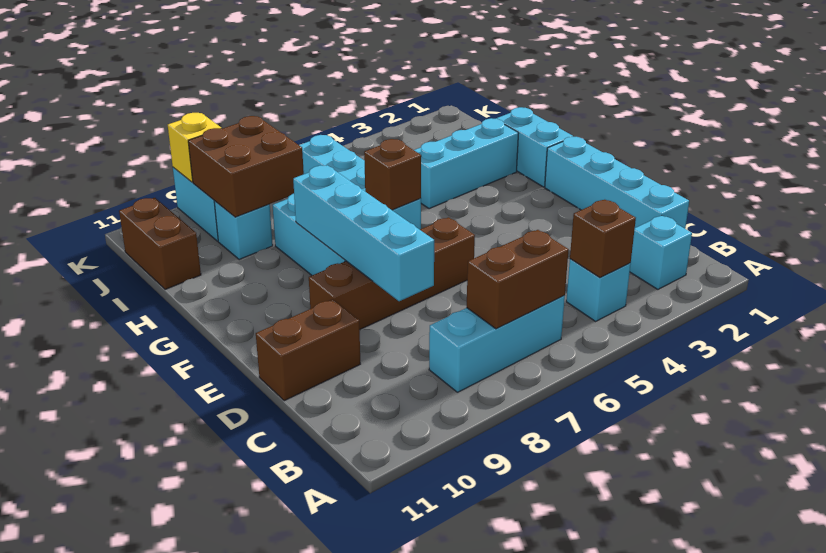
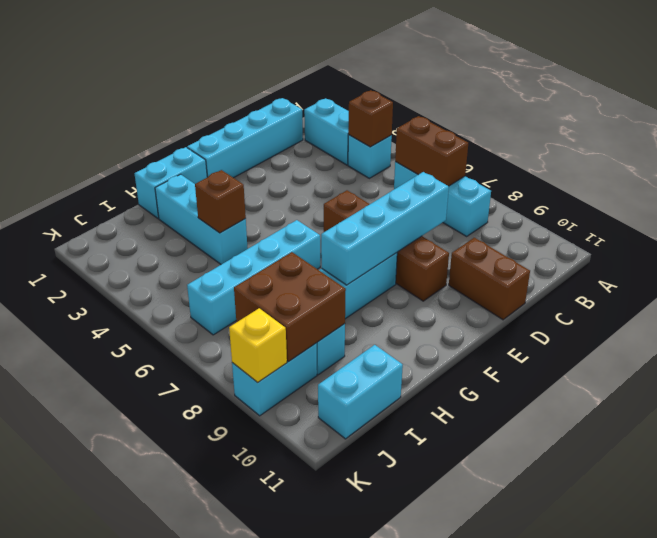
cyan brick B2 level 1 -> cyan brick B2:B3 level 1
brown brick G6 level 2 -> brown brick H4 level 2
brown brick I11:J11 level 1 -> cyan brick I11:J11 level 1

